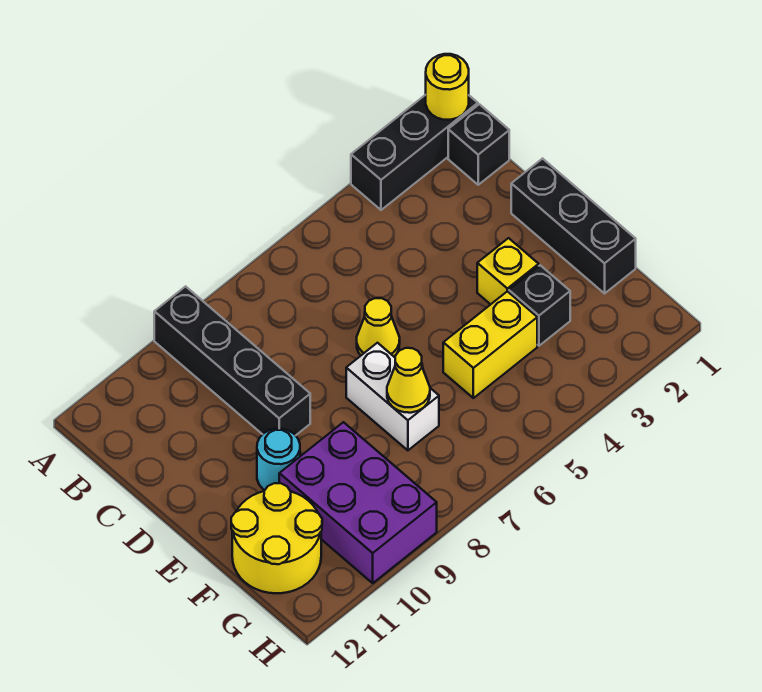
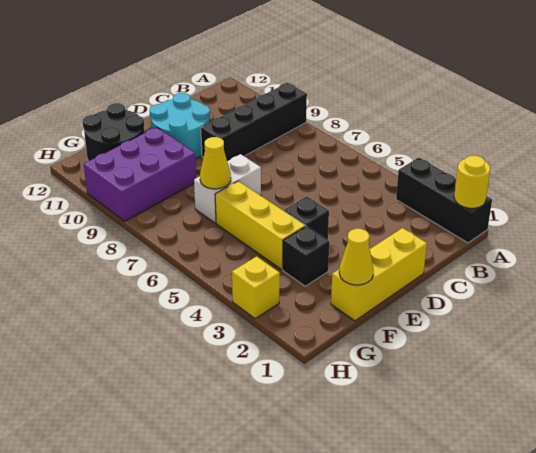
black brick B1 level 1 -> black brick E4 level 1
black brick D1:F1 level 1 -> yellow brick D1:F1 level 1
yellow cone D6 level 1 -> yellow cone F1 level 2
yellow brick E3 level 1 -> yellow brick H3 level 1
cyan round brick E10 level 1 -> cyan round brick D10:E11 level 1
yellow brick F4:F5 level 1 -> yellow brick F4:F6 level 1
yellow round brick F11:G12 level 1 -> black round brick F11:G12 level 1

